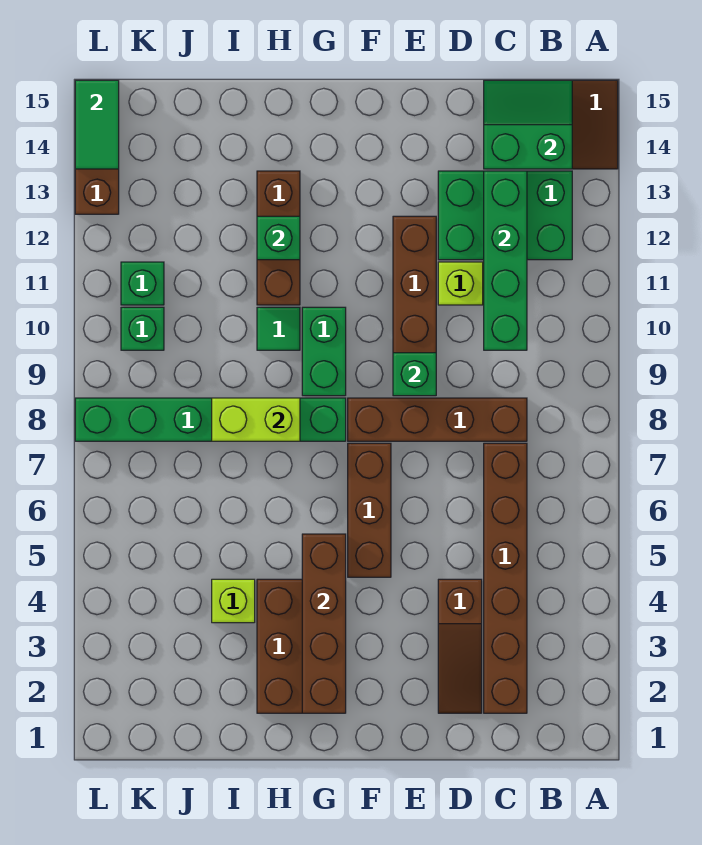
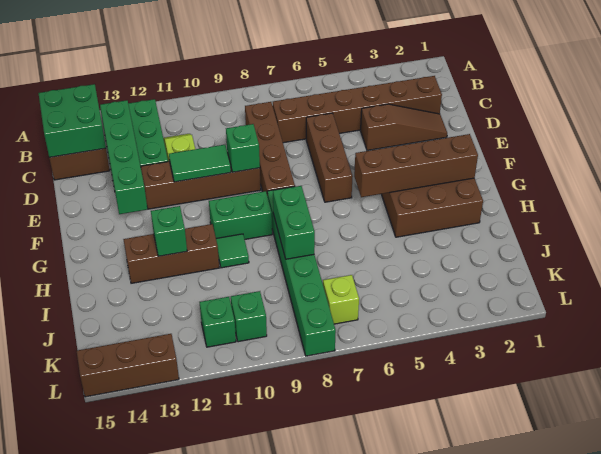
green slope B14:C15 level 2 top 14 -> green brick B14:C15 level 2
green brick C10:C13 level 2 -> green brick C13:F13 level 2
brown brick F5:F7 level 1 -> brown brick D6:F6 level 1
lime brick H8:I8 level 2 -> green brick H8:I8 level 2
lime brick I4 level 1 -> lime brick K7 level 1
green tile L14:L15 level 2 -> green tile E10:E11 level 2

